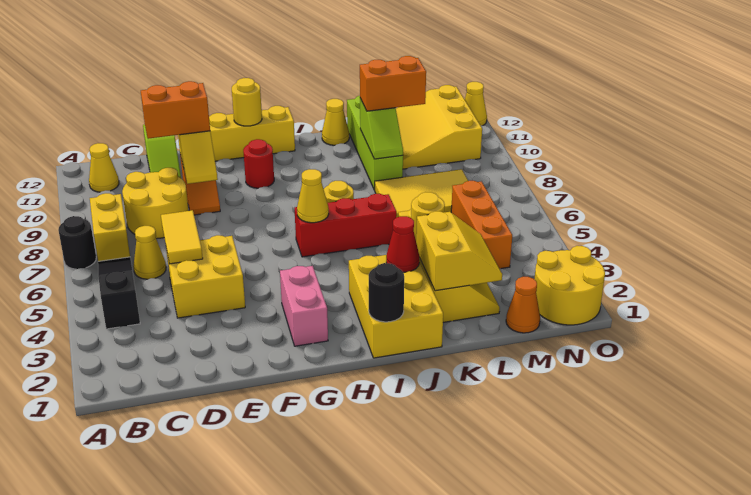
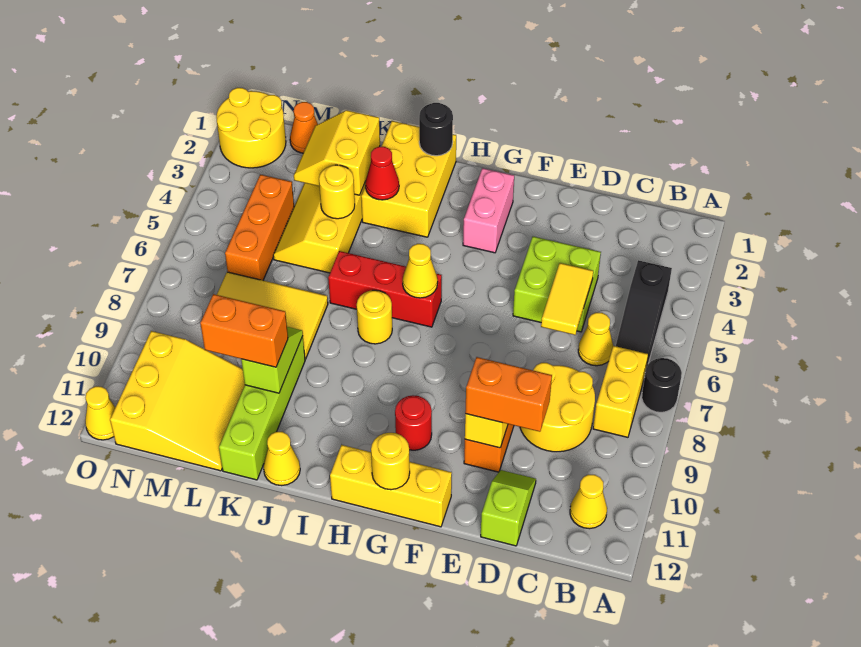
yellow brick D4:E5 level 1 -> lime brick D4:E5 level 1

